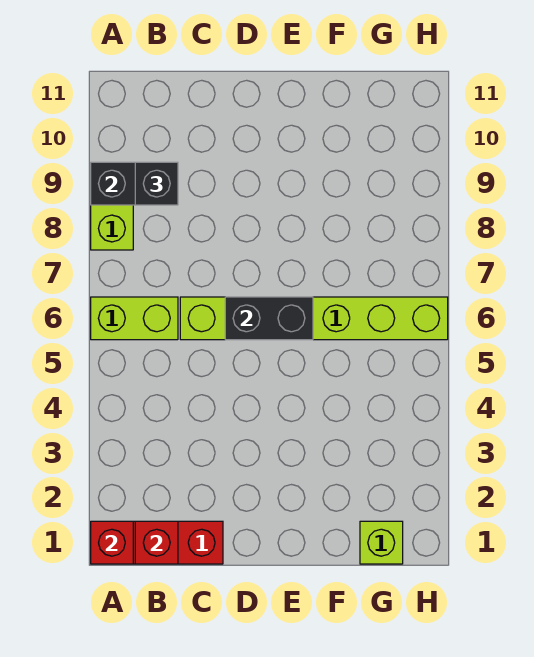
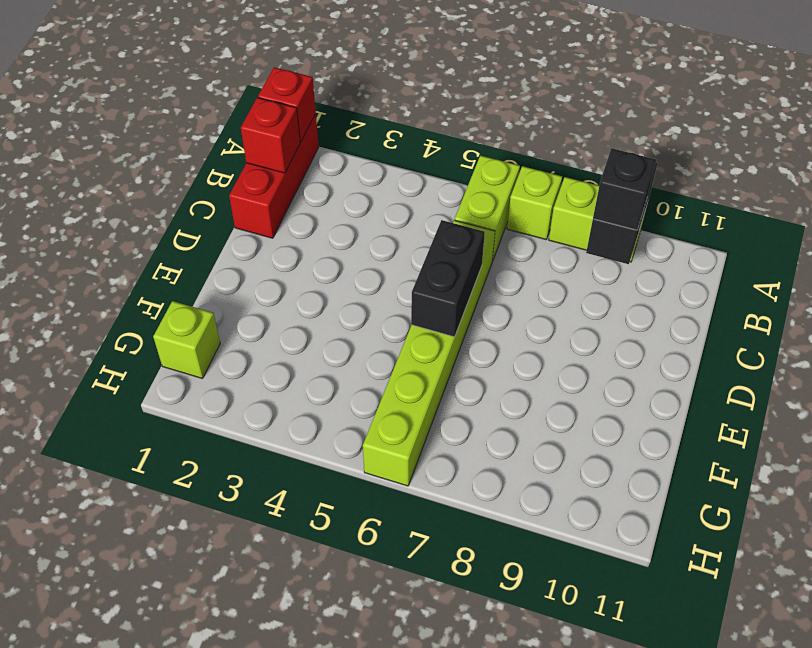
none -> lime brick A7 level 1

